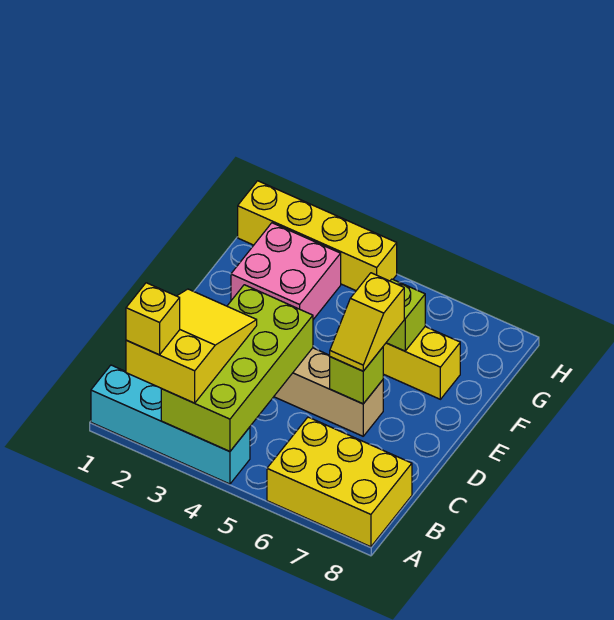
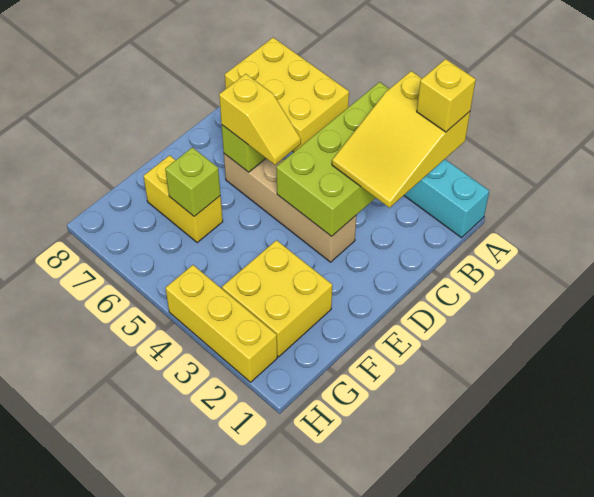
yellow slope D6:E6 level 3 top E -> yellow slope D5:D6 level 3 top 6
pink brick F2:G3 level 1 -> yellow brick F2:G3 level 1
yellow brick H1:H4 level 1 -> yellow brick H2:H4 level 1

